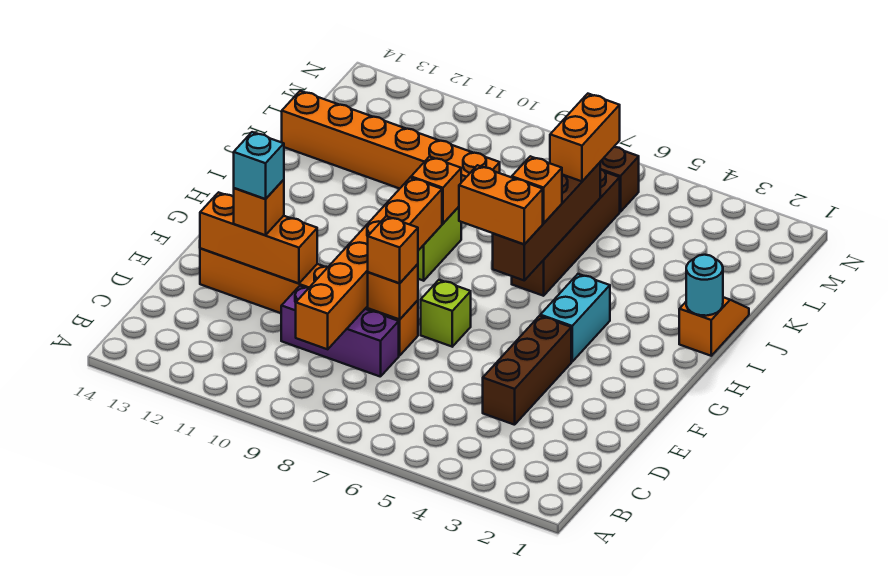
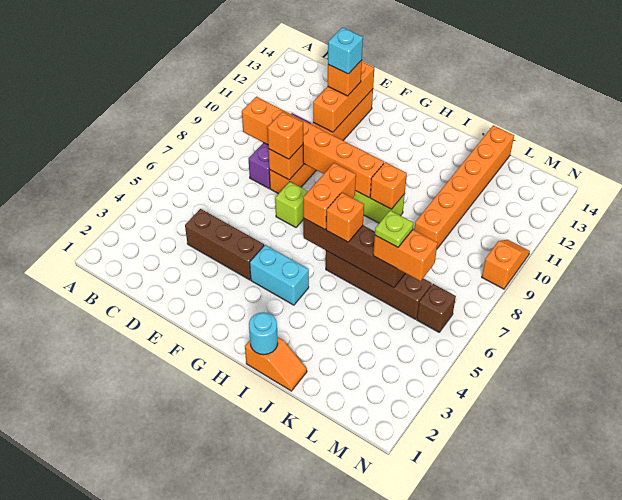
none -> lime plate K6 level 4
none -> orange slope N9:N10 level 1 top 9

